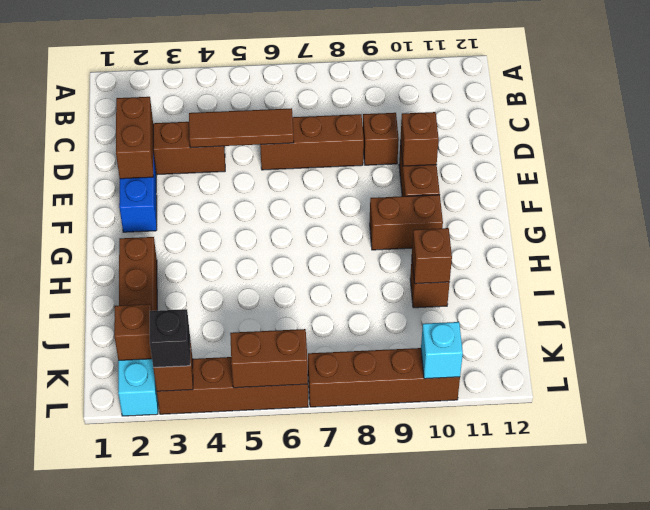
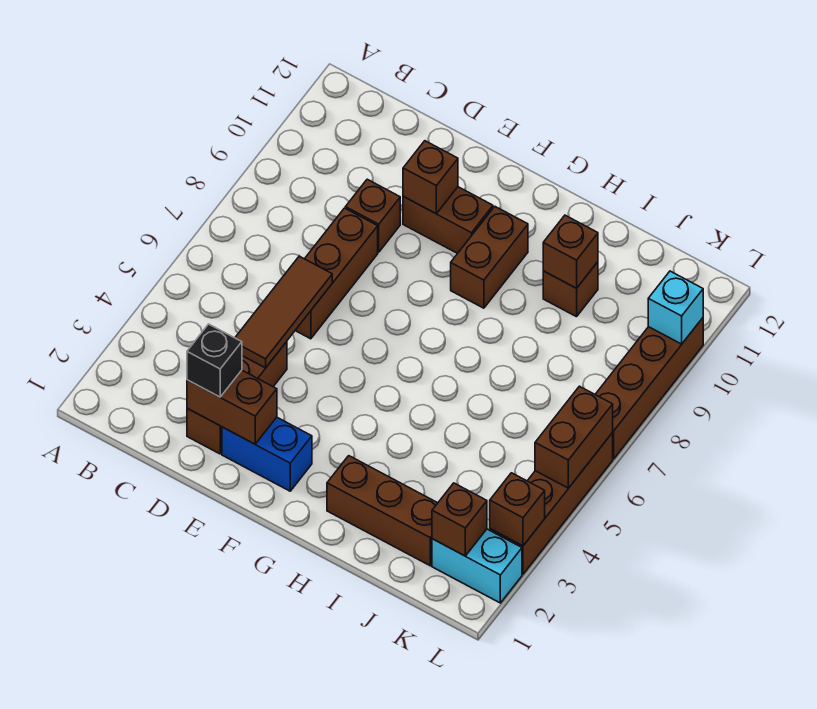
black brick L3 level 3 -> black brick D2 level 3

